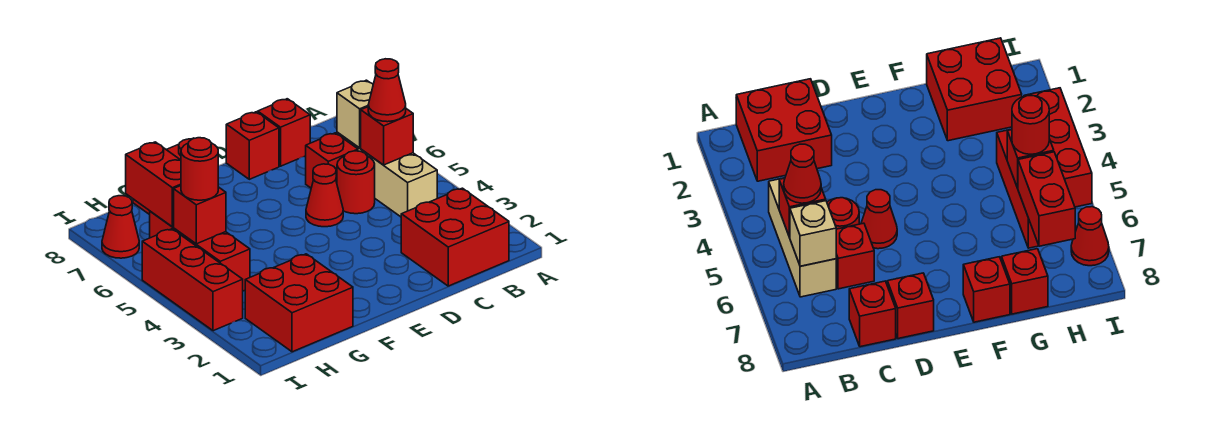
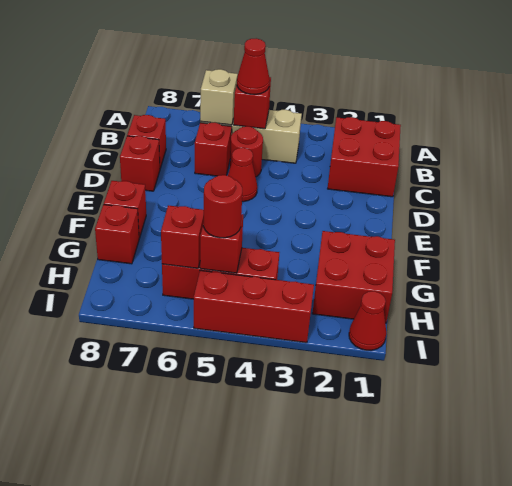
red brick H6:H7 level 2 -> red brick H6 level 2
red cone I7 level 1 -> red cone I1 level 1

